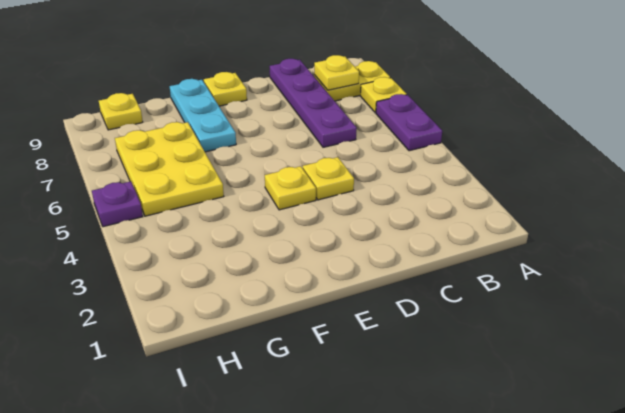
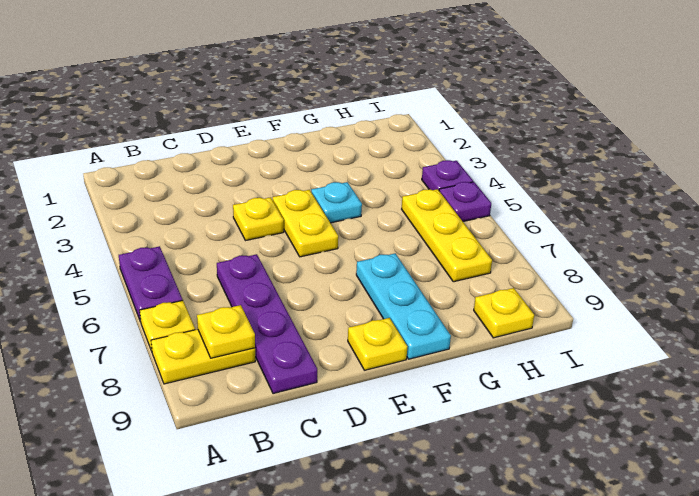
yellow plate E4 level 1 -> yellow plate E4:E5 level 1
none -> cyan plate F4 level 1
yellow plate G5:H7 level 1 -> yellow plate H5:H7 level 1
none -> purple plate I4 level 1

